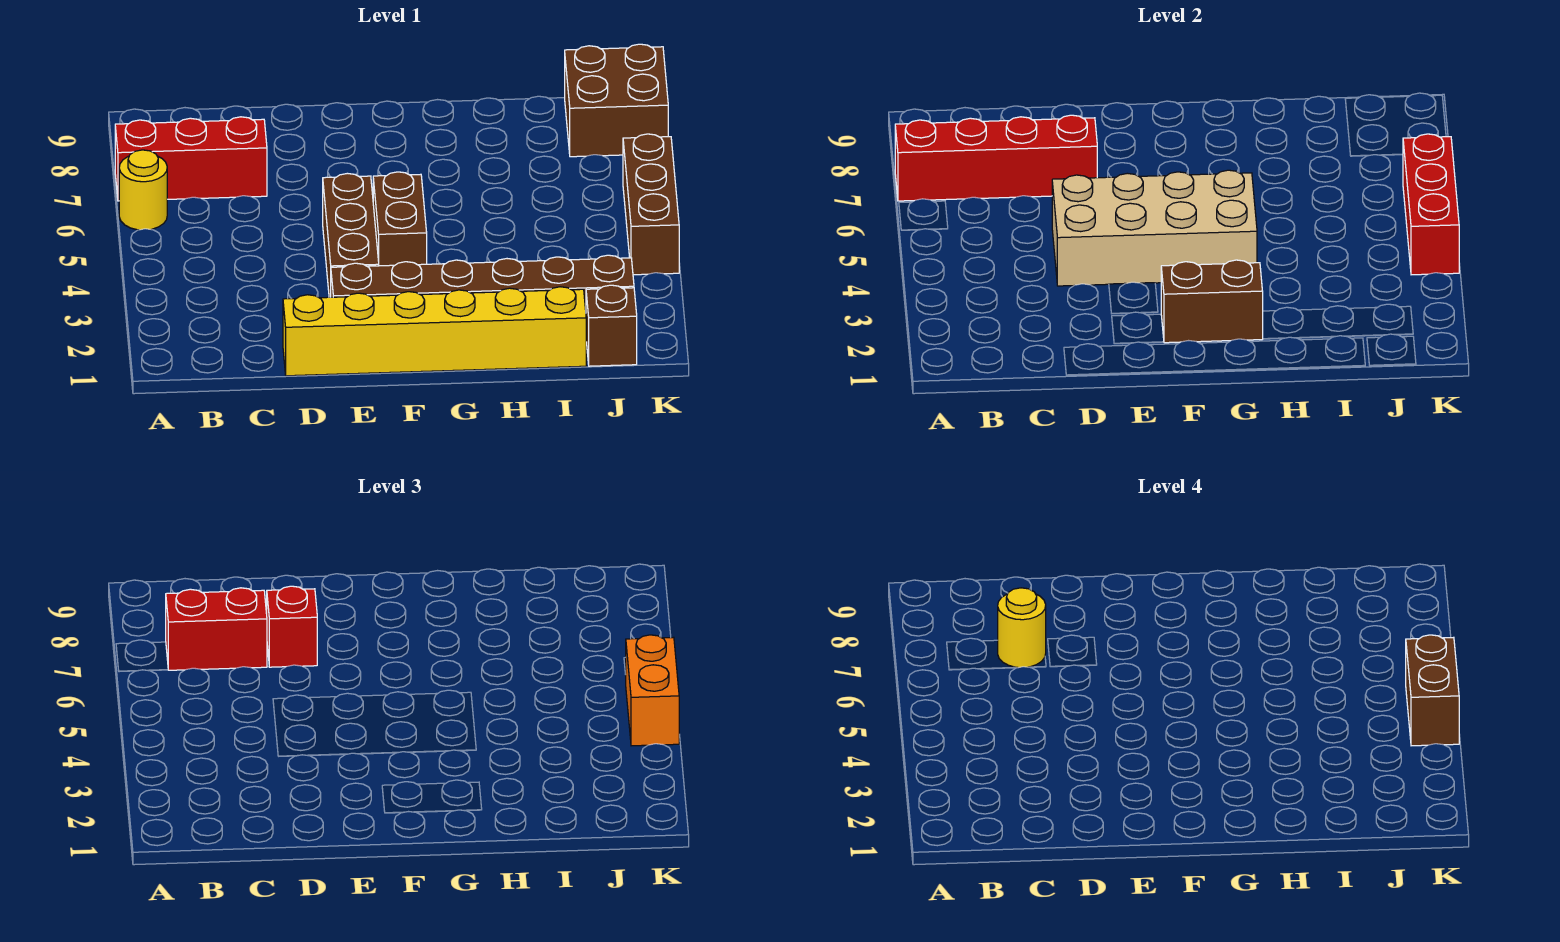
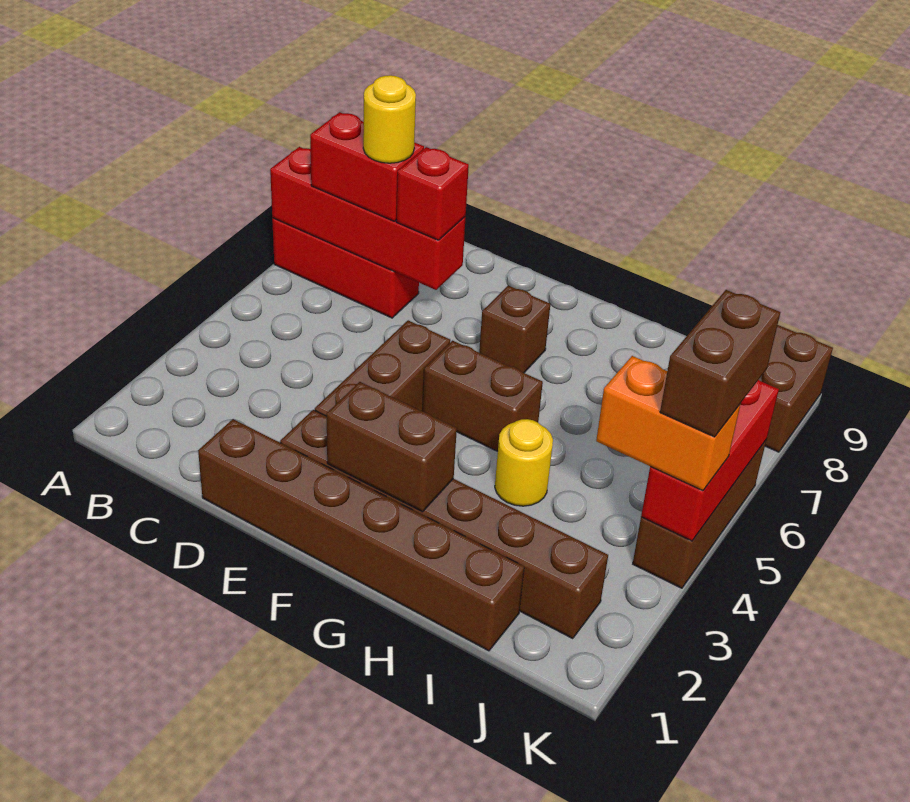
yellow round brick A6 level 1 -> yellow round brick H4 level 1
yellow brick D1:I1 level 1 -> brown brick D1:I1 level 1
tan brick D4:G5 level 2 -> none
brown brick F4:F5 level 1 -> brown brick F5:G5 level 1
brown brick J1 level 1 -> brown brick F7 level 1
orange brick K4:K5 level 3 -> orange brick J4:K4 level 3

